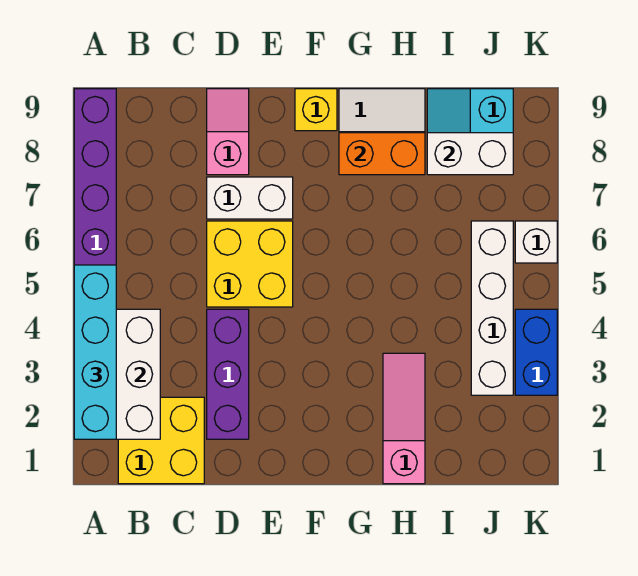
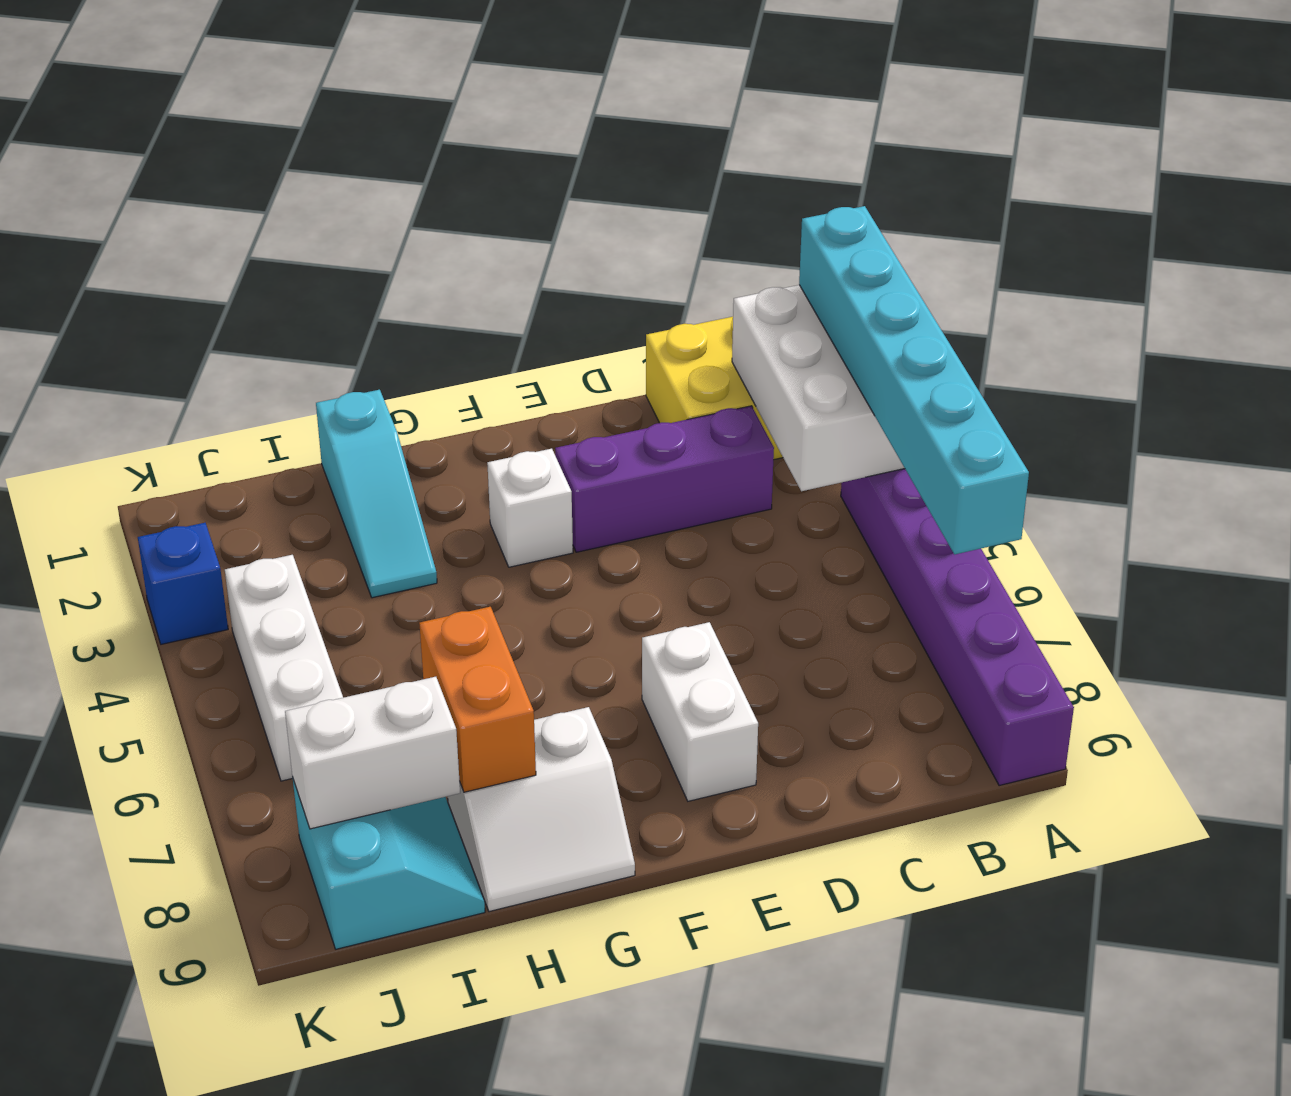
cyan brick A2:A5 level 3 -> cyan brick A2:A7 level 3
purple brick D2:D4 level 1 -> purple brick C3:E3 level 1
yellow brick D5:E6 level 1 -> none
white brick D7:E7 level 1 -> white brick E7:E8 level 1
pink slope D8:D9 level 1 top 8 -> none
yellow brick F9 level 1 -> none
orange brick G8:H8 level 2 -> orange brick H7:H8 level 2
pink slope H1:H3 level 1 top 1 -> cyan slope H1:H3 level 1 top 1
white brick J3:J6 level 1 -> white brick J4:J6 level 1
blue brick K3:K4 level 1 -> blue brick K3 level 1
white brick K6 level 1 -> white brick F3 level 1

